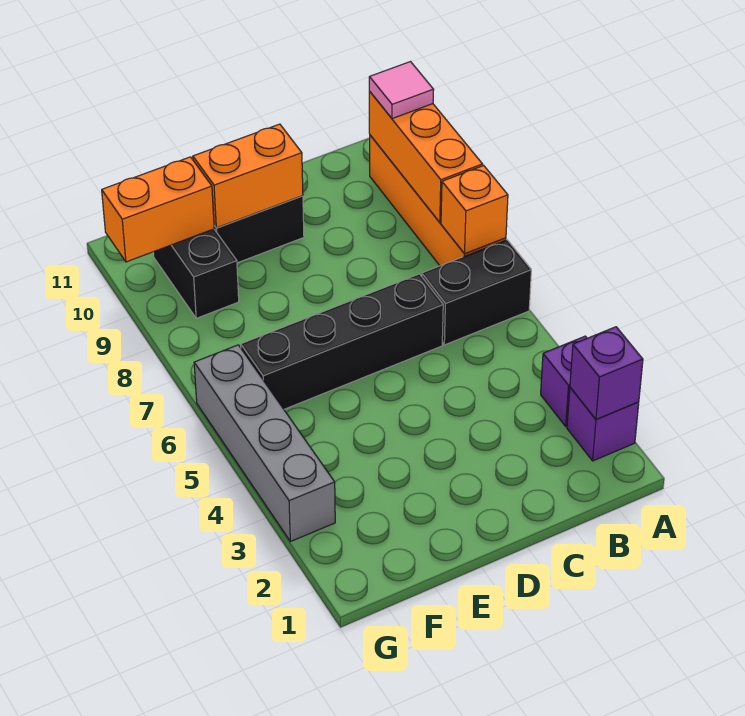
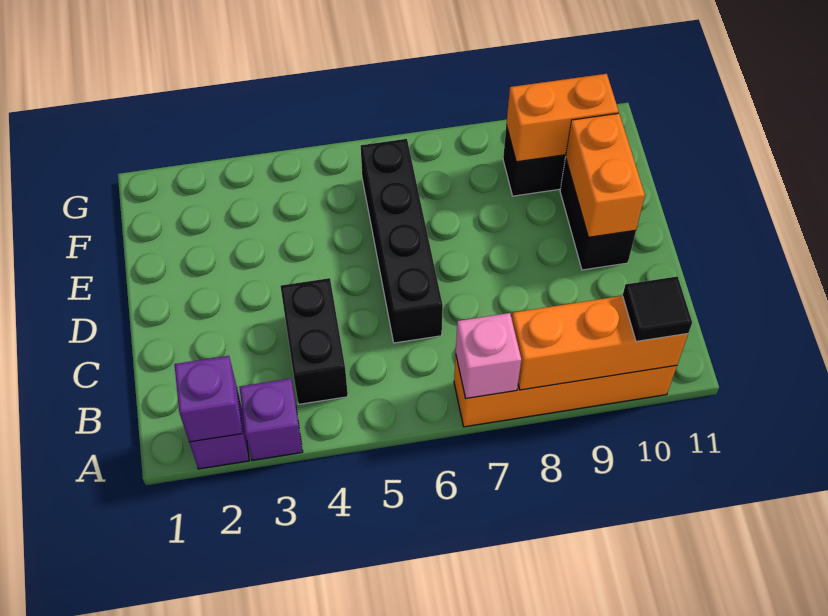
black brick A6:B6 level 1 -> black brick B4:C4 level 1
orange brick A7 level 2 -> pink brick A7 level 2
pink tile A10 level 3 -> black tile A10 level 3
orange brick F10:G10 level 2 -> orange brick F9:F10 level 2
grey brick G3:G6 level 1 -> none

